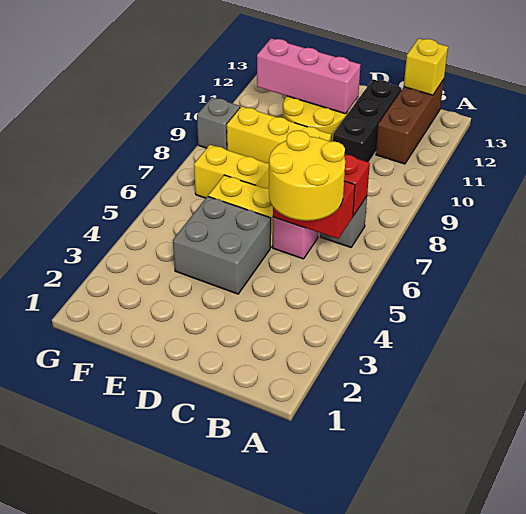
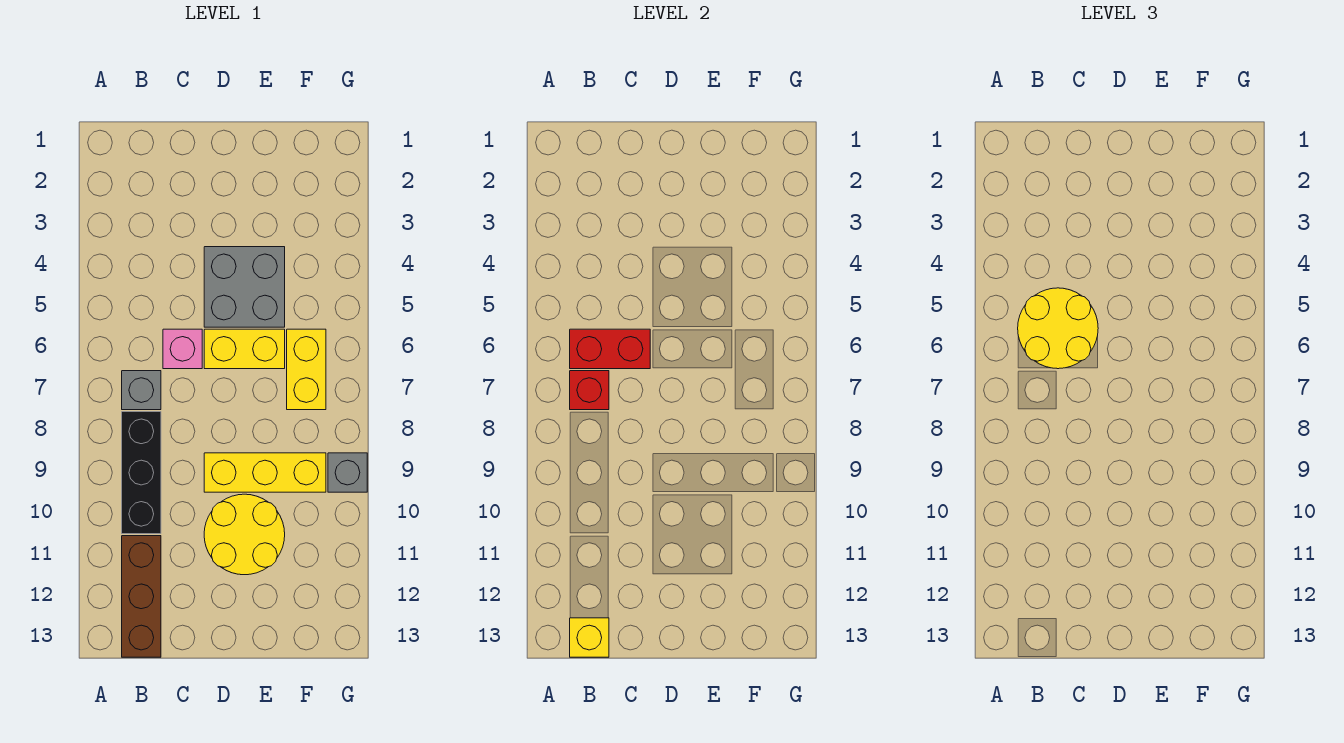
black brick C10:C12 level 1 -> black brick B8:B10 level 1
pink brick D11:F11 level 2 -> none
yellow brick E7:F7 level 1 -> yellow brick F6:F7 level 1

